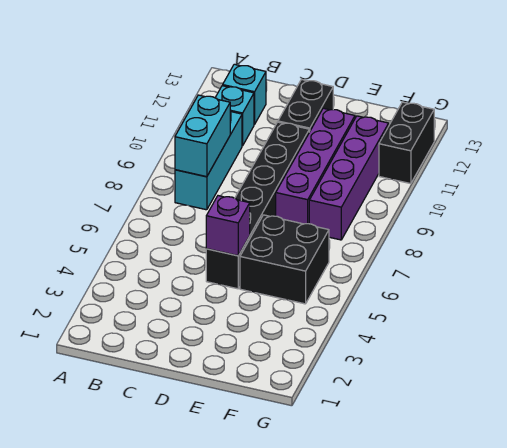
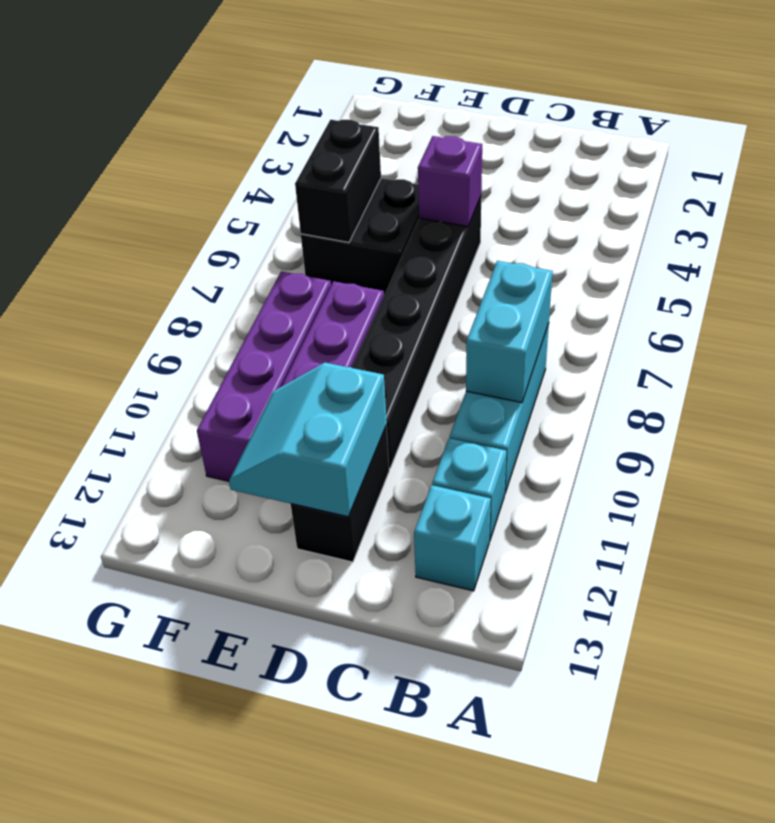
none -> cyan slope D11:E12 level 2 top D
black brick G11:G12 level 1 -> black brick F5:F6 level 2

